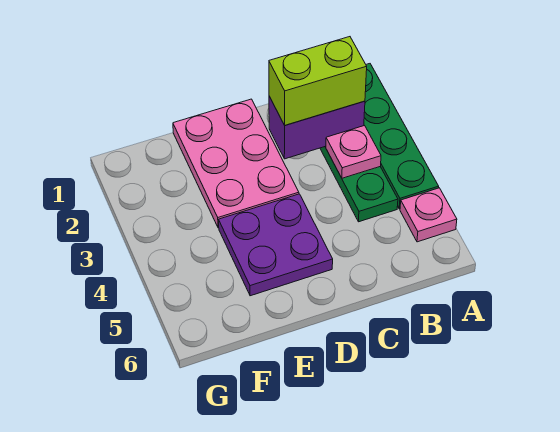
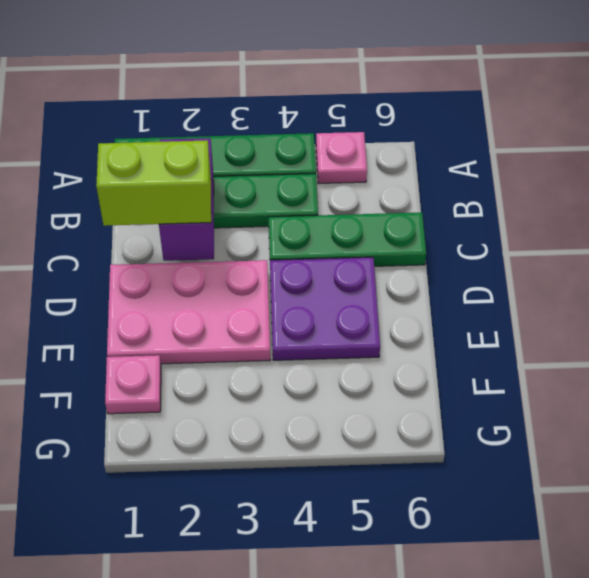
lime brick B2:C2 level 3 -> lime brick C1:C2 level 3
pink plate B3 level 2 -> pink plate F1 level 1
none -> green plate C4:C6 level 1

